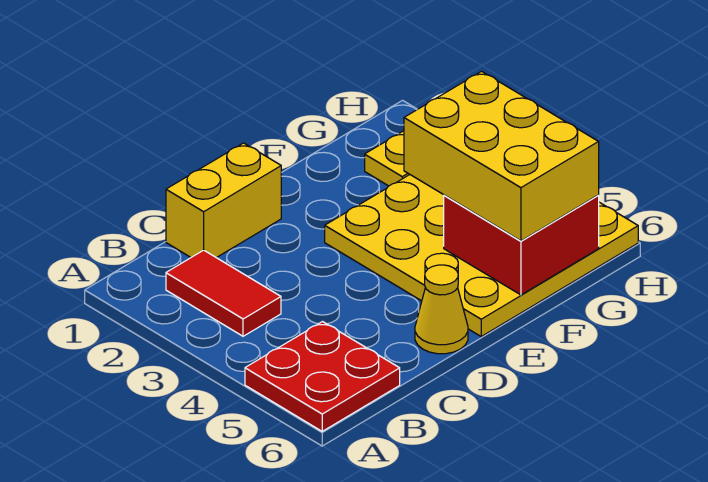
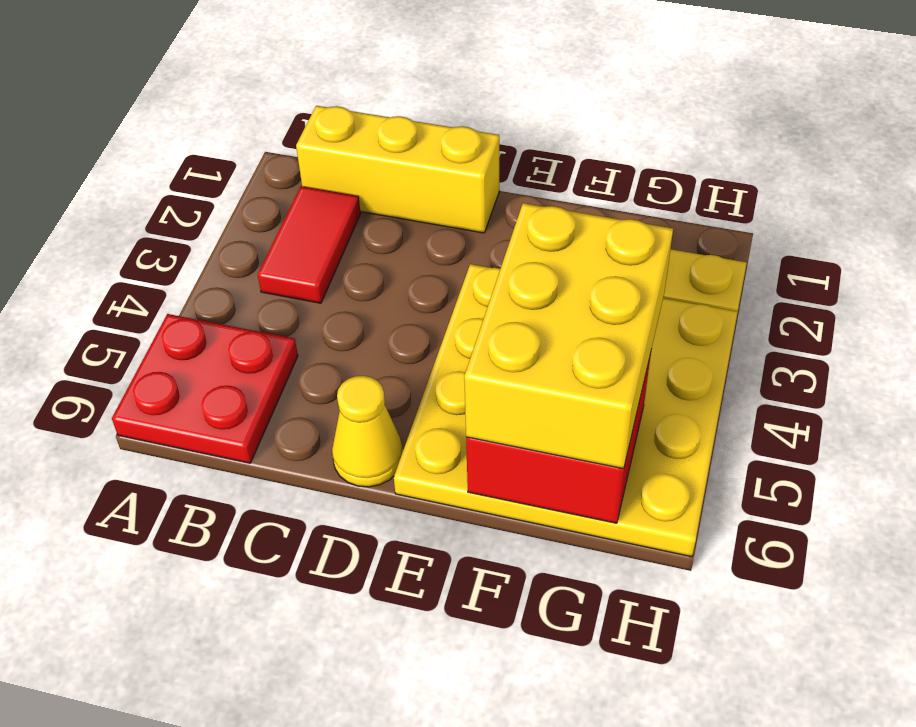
yellow brick C1:D1 level 1 -> yellow brick B1:D1 level 1

